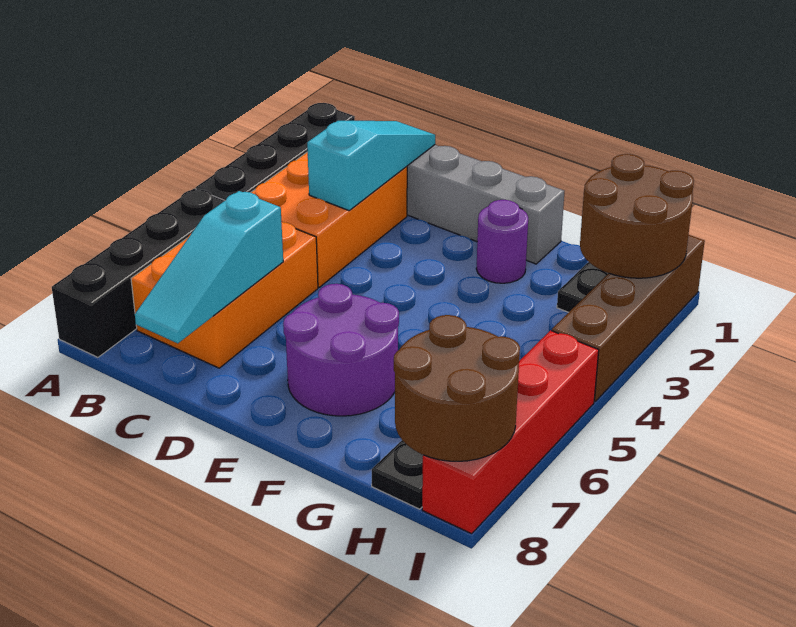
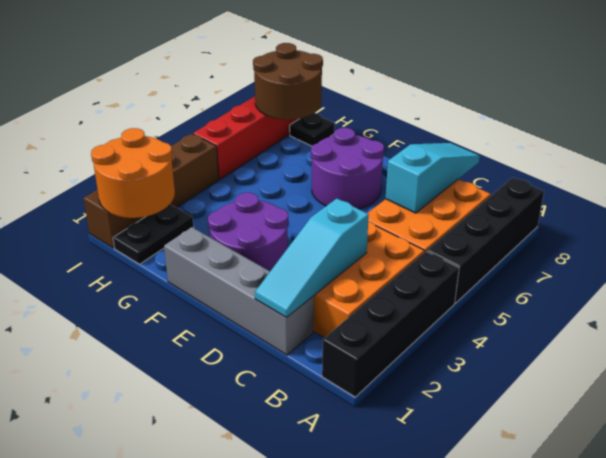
purple round brick F2 level 1 -> purple round brick E2:F3 level 1
brown round brick H1:I2 level 2 -> orange round brick H1:I2 level 2

